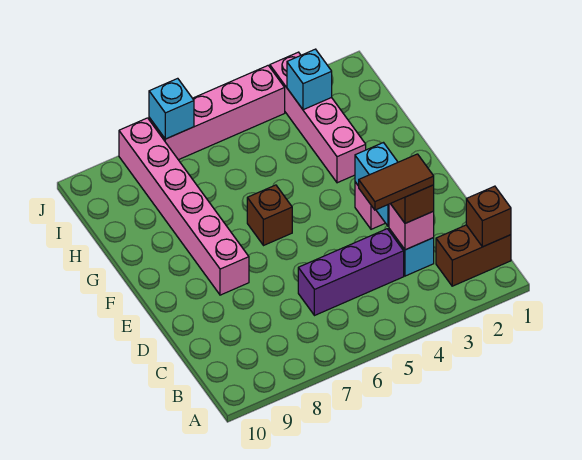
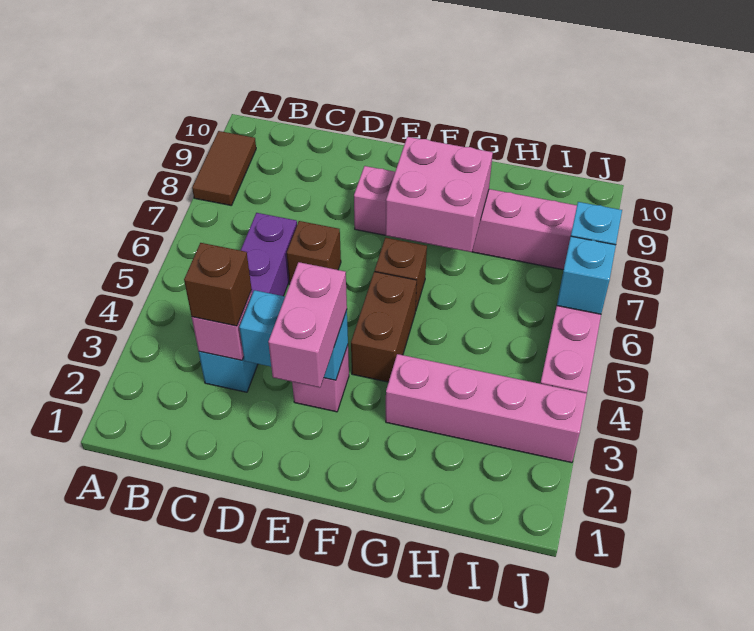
brown brick B1:B2 level 1 -> brown brick F4:F5 level 1
brown brick B1 level 2 -> brown brick D6 level 1
brown tile C3:C4 level 4 -> brown tile A8:A9 level 1
none -> pink brick E2:E3 level 3
none -> pink brick F7:G8 level 2
cyan brick I3 level 2 -> cyan brick J6 level 2

